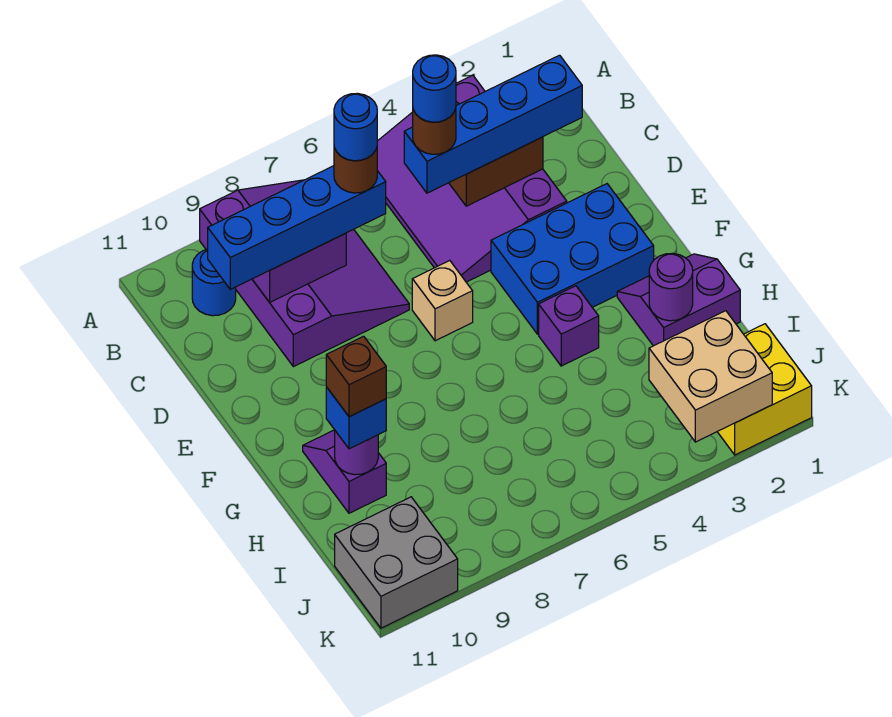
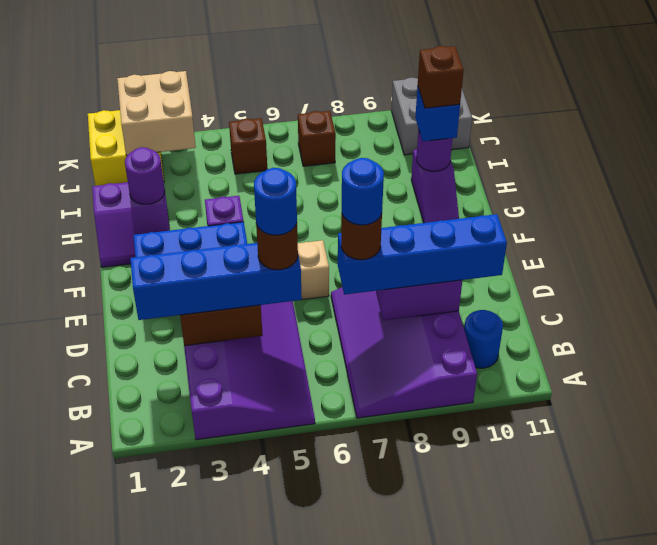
none -> brown brick J5 level 1
none -> brown brick J7 level 1

